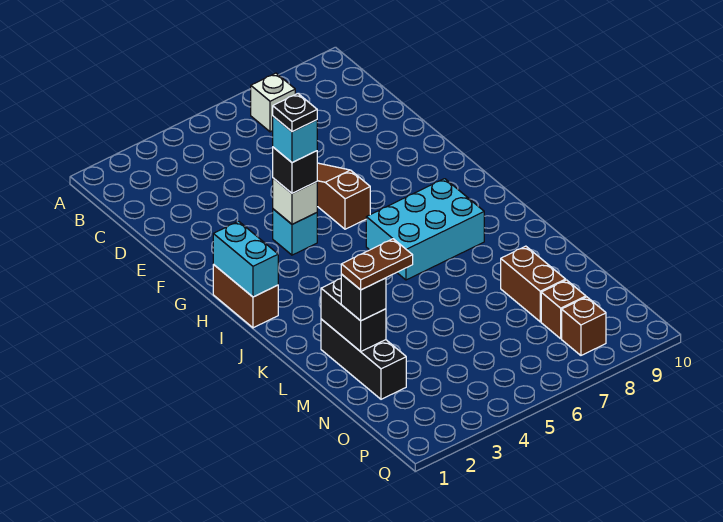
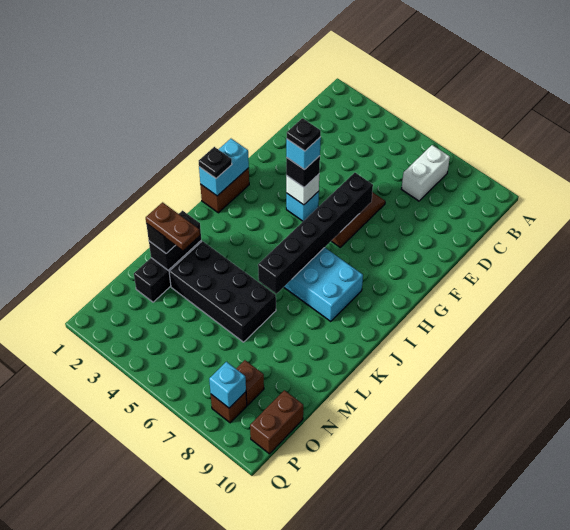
white brick B7 level 1 -> white brick B7:C7 level 1
none -> black brick F6:K6 level 2
none -> black plate I1 level 3
none -> black brick L3:M6 level 1
brown brick M8:N8 level 1 -> brown brick O10:P10 level 1
none -> cyan brick P8 level 2

